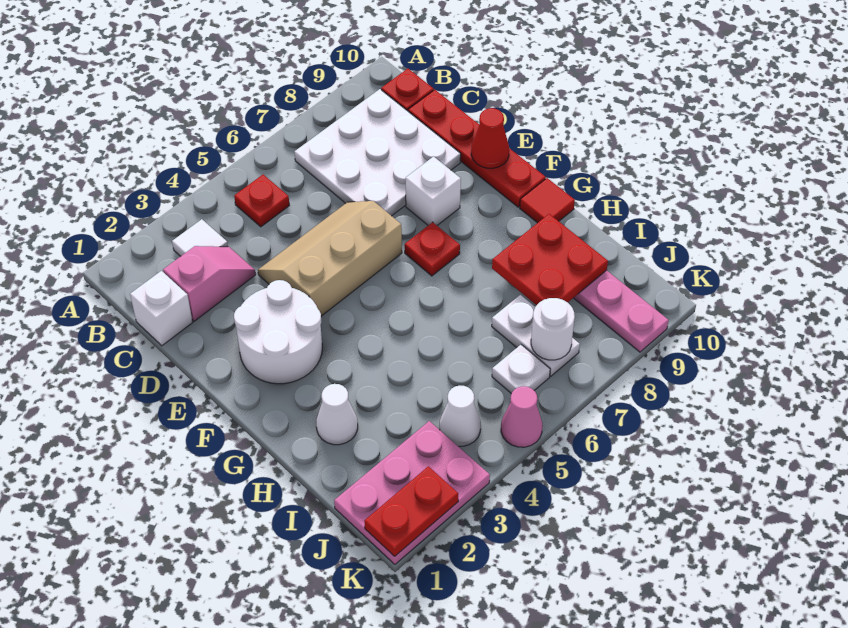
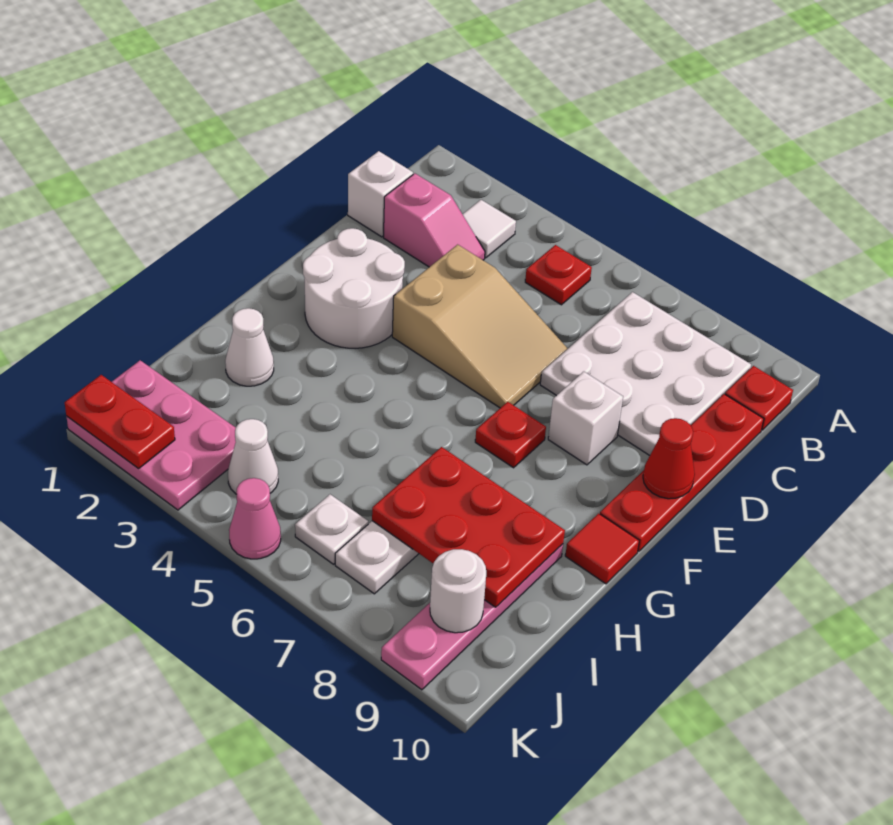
tan slope D4:E6 level 1 top E -> tan slope D4:E6 level 1 top 4
red plate H8:I9 level 2 -> red plate H7:I9 level 2
white round brick J7 level 2 -> white round brick J9 level 2

